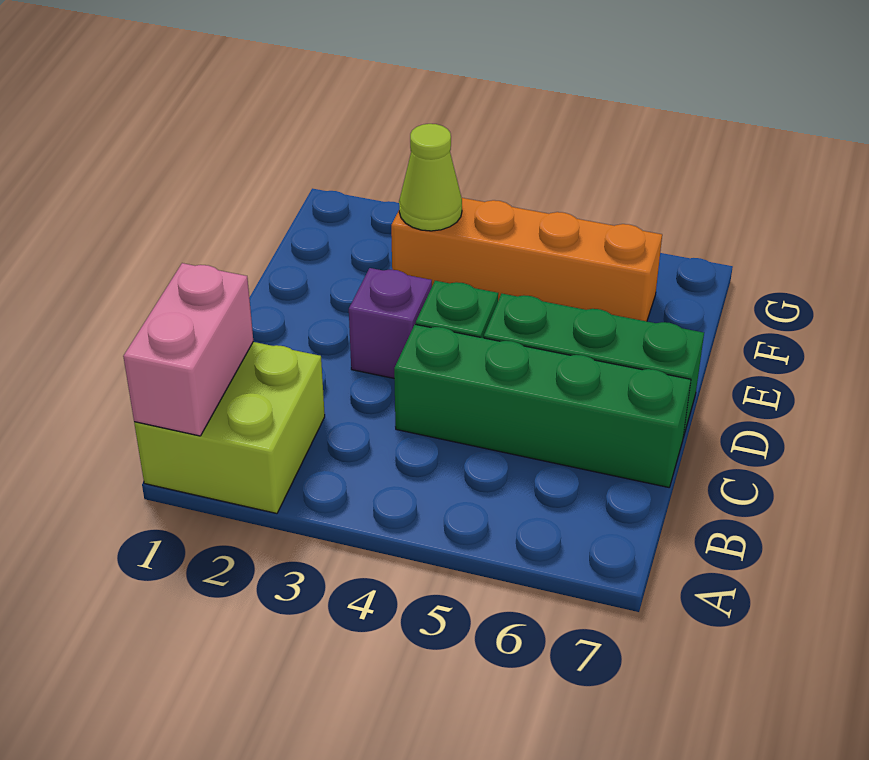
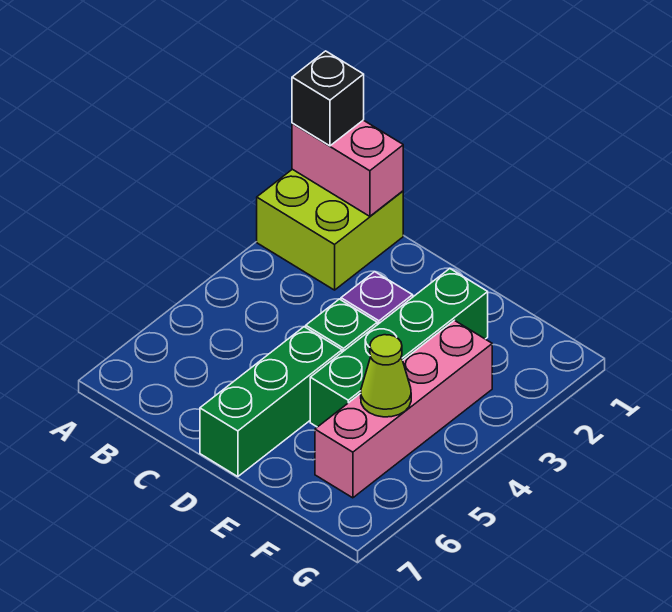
none -> black brick A1 level 3
green brick C4:C7 level 1 -> green brick E2:E5 level 1
orange brick F3:F6 level 1 -> pink brick F3:F6 level 1
lime cone F3 level 2 -> lime cone F5 level 2

